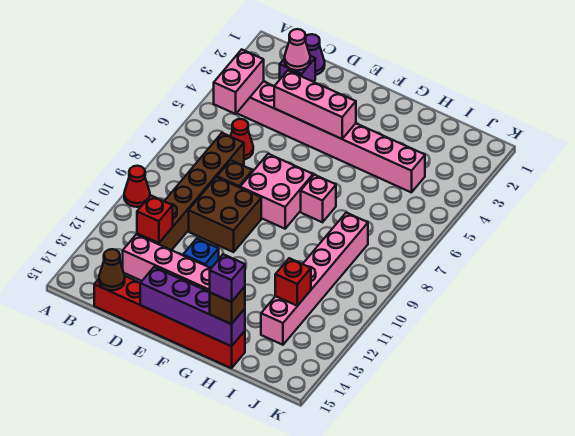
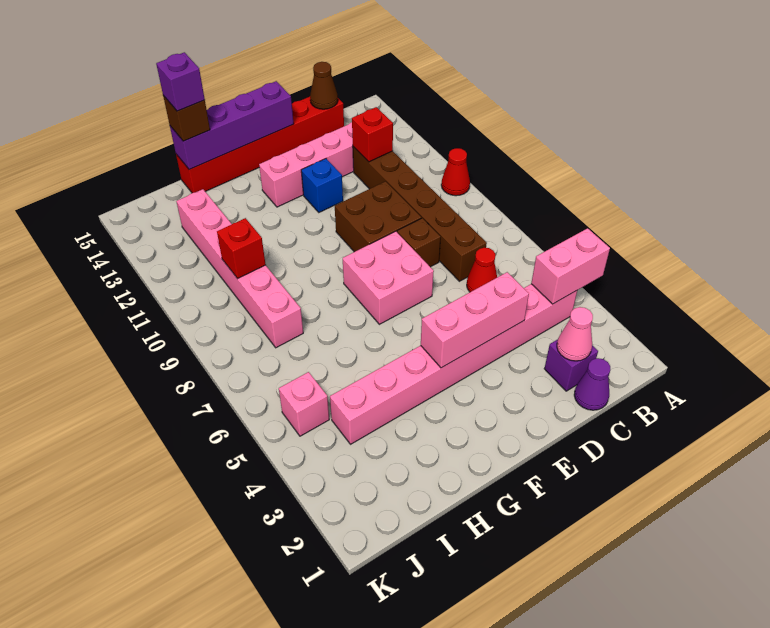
pink brick B4:B5 level 2 -> pink brick A4:B4 level 2
pink brick G7 level 1 -> pink brick J5 level 1
red brick I12 level 2 -> red brick I10 level 2

